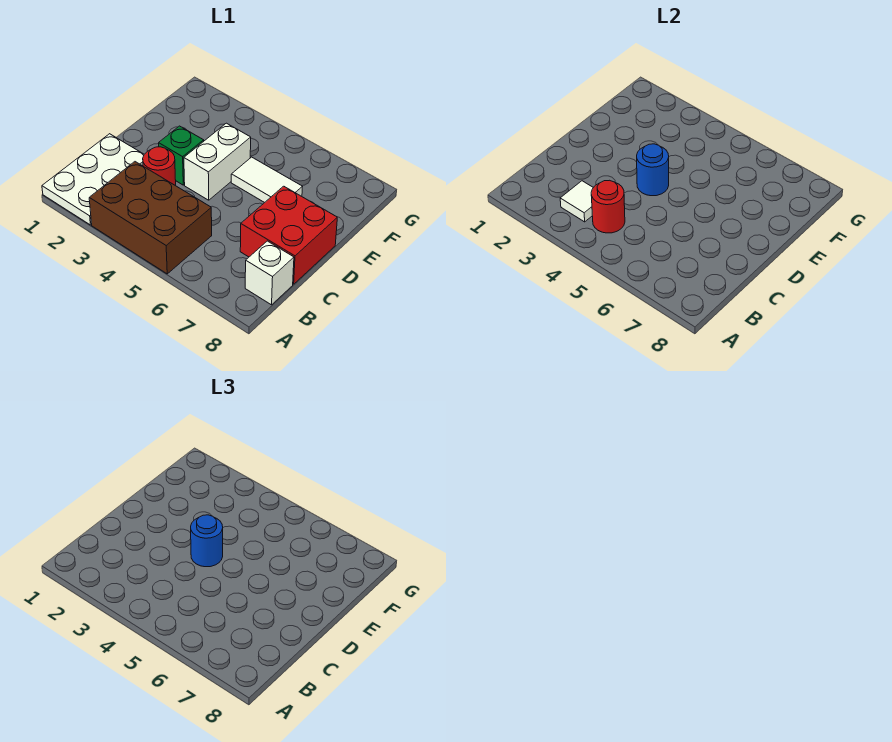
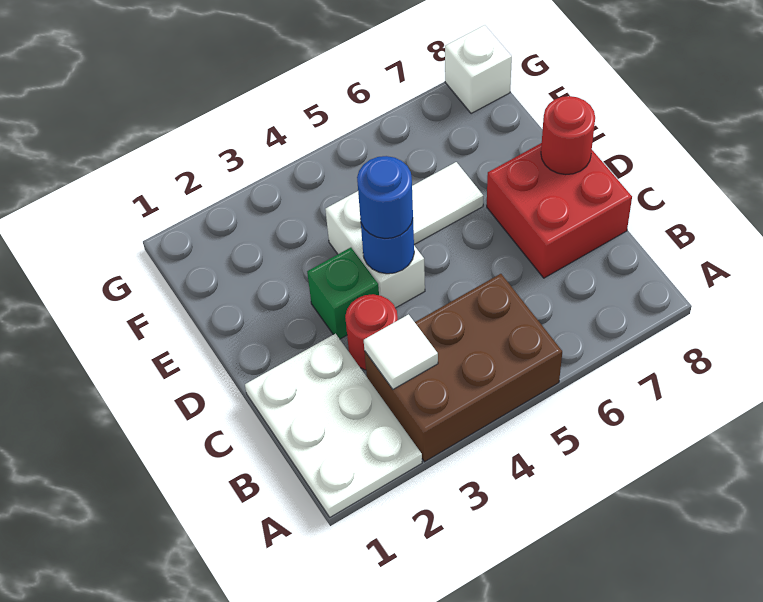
red round brick B4 level 2 -> red round brick D8 level 2
white brick B8 level 1 -> white brick G8 level 1

